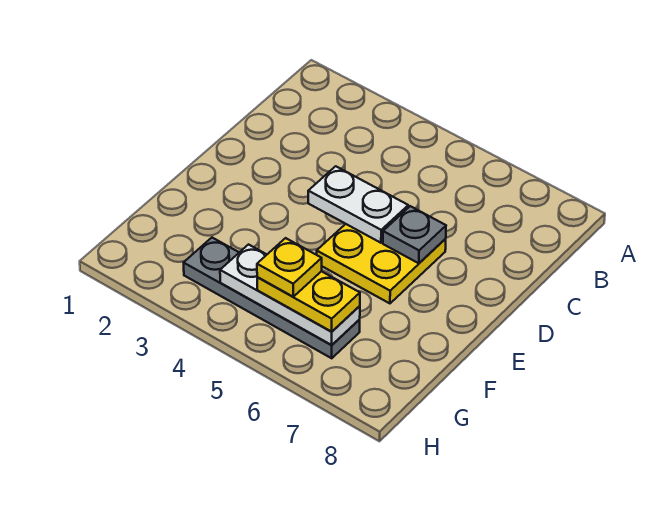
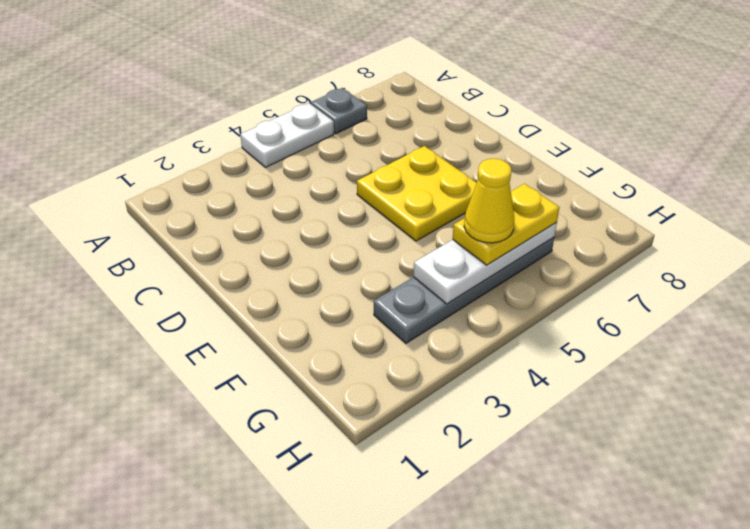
white plate D4:D5 level 2 -> white plate A4:A5 level 1
grey plate D6 level 2 -> grey plate A6 level 1
yellow plate G5 level 4 -> yellow cone G5 level 4

